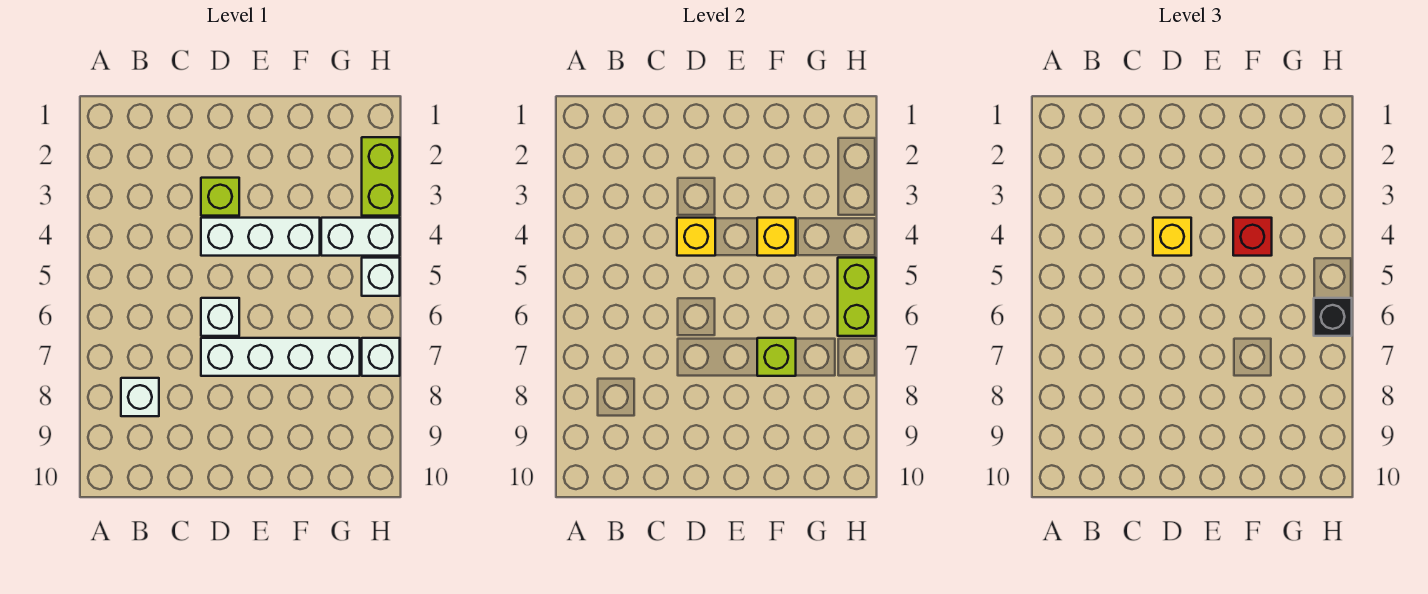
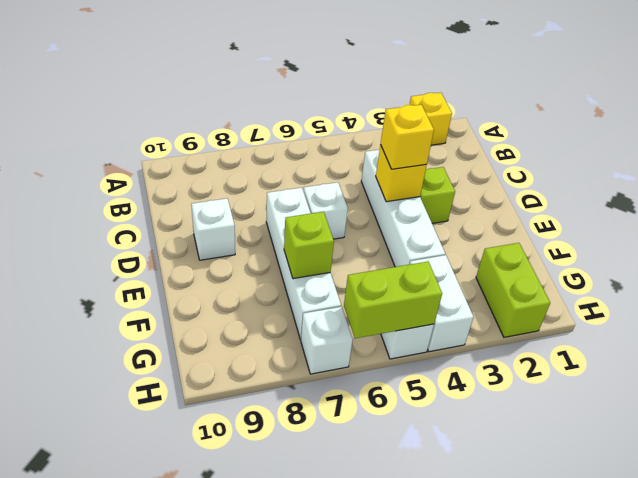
white brick B8 level 1 -> white brick D9 level 1
white brick D4:F4 level 1 -> white brick C4:F4 level 1
yellow brick F4 level 2 -> yellow brick A2 level 1
red brick F4 level 3 -> none
lime brick H2:H3 level 1 -> lime brick G2:H2 level 1
black brick H6 level 3 -> none

